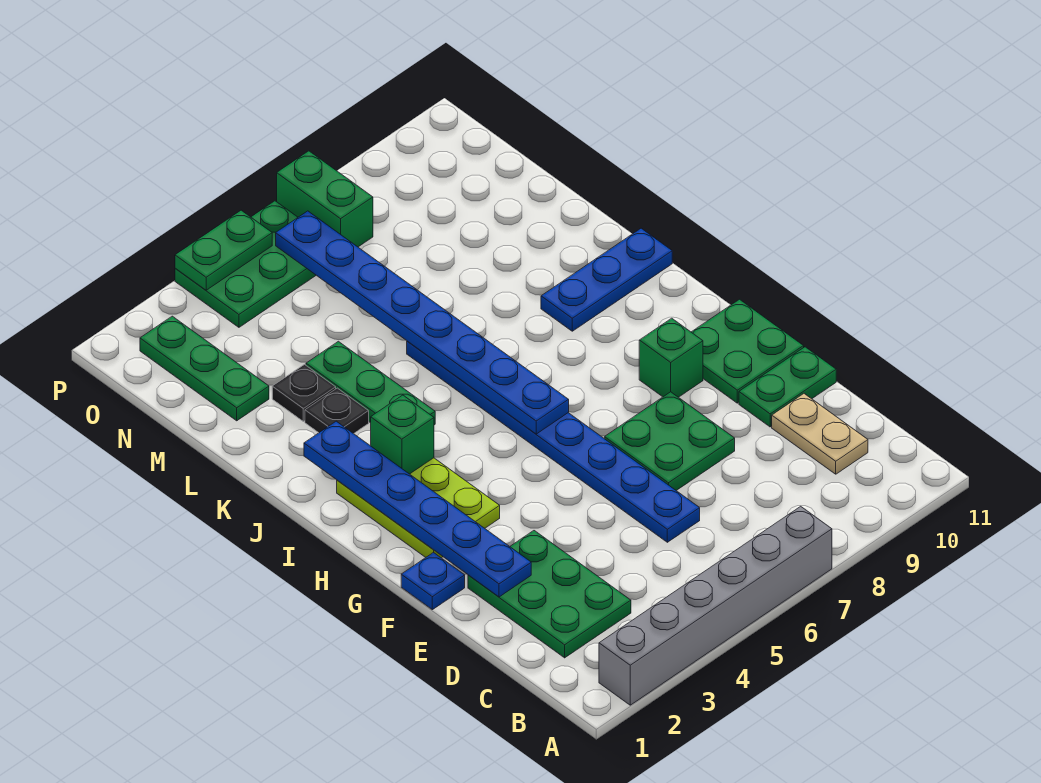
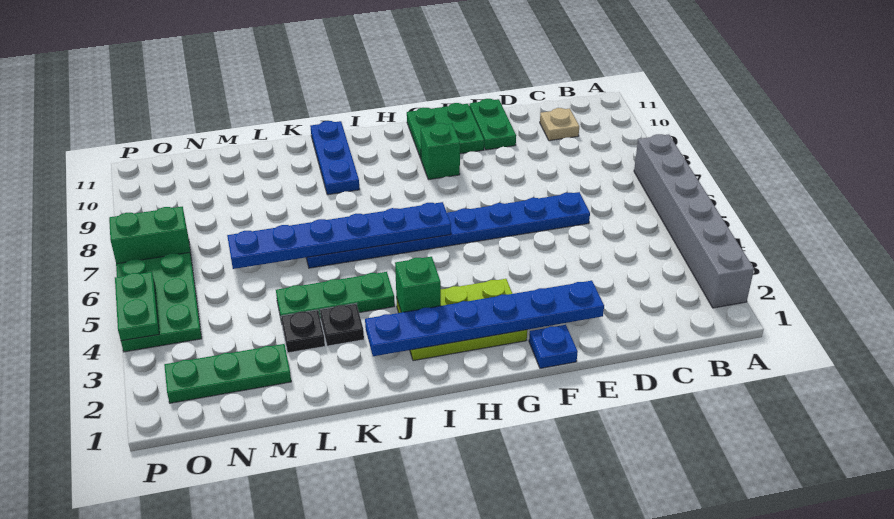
green plate C2:E3 level 1 -> none
tan plate C10:D10 level 1 -> tan plate C10 level 1
green plate E7:F8 level 1 -> none
blue plate H6:O6 level 2 -> blue plate H6:M6 level 2

